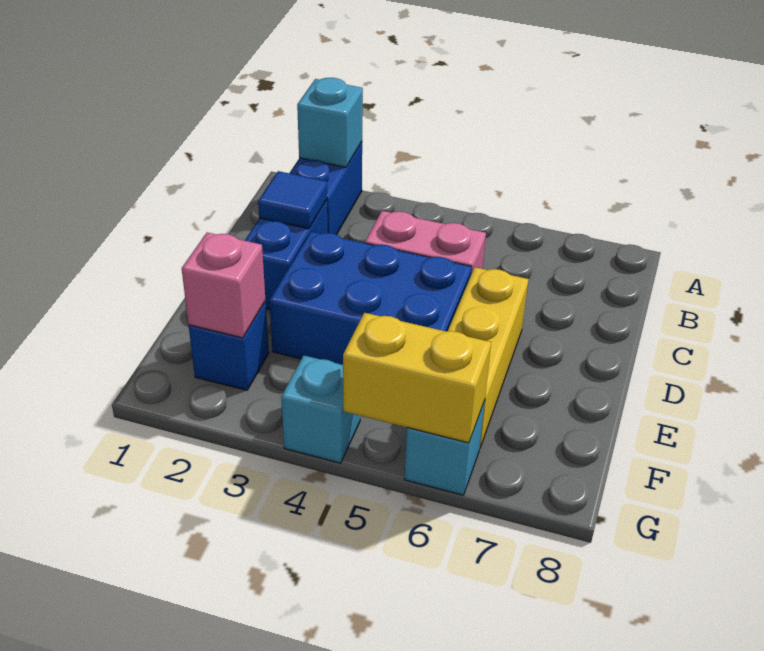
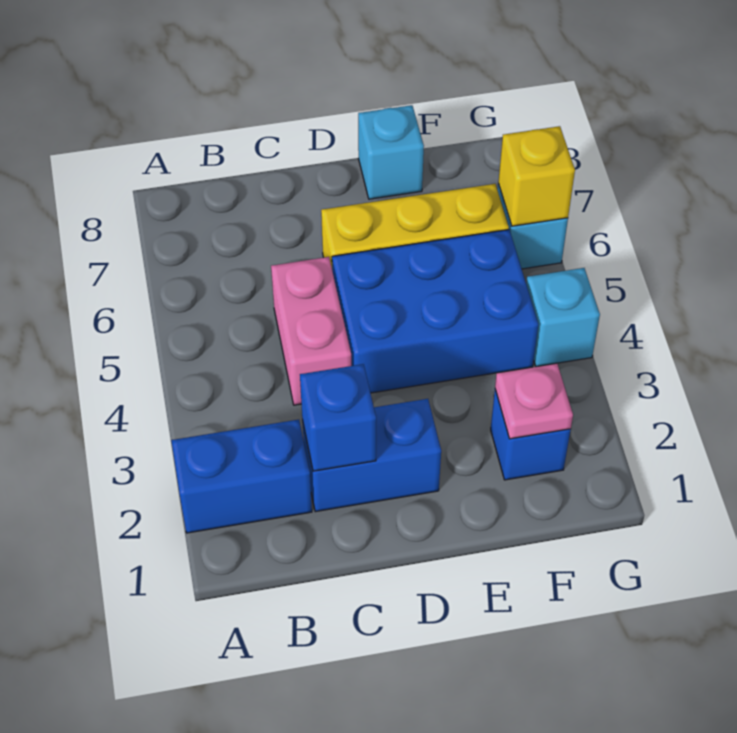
cyan brick A2 level 2 -> cyan brick E8 level 1
blue tile C2 level 2 -> blue brick C2 level 2
blue brick D3:E5 level 1 -> blue brick D4:F5 level 1
pink brick F2 level 2 -> pink plate F2 level 2
yellow brick G5:G6 level 2 -> yellow brick G6 level 2

